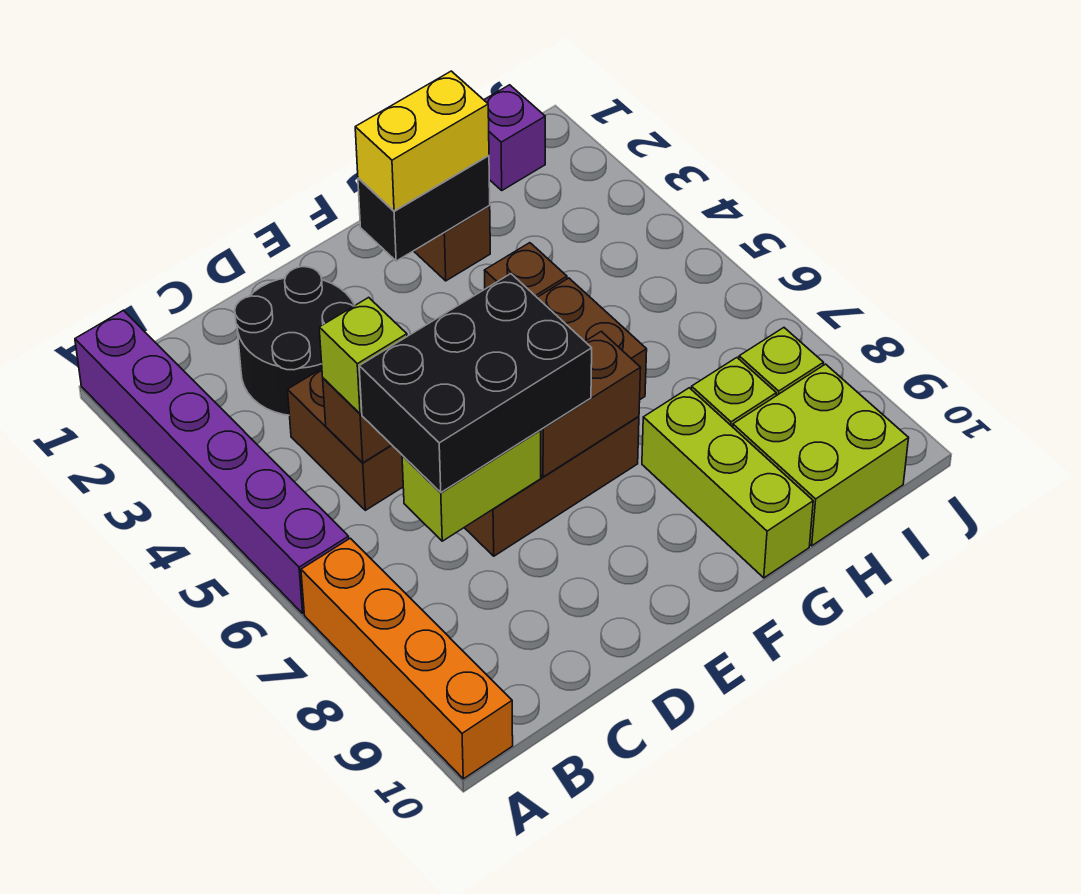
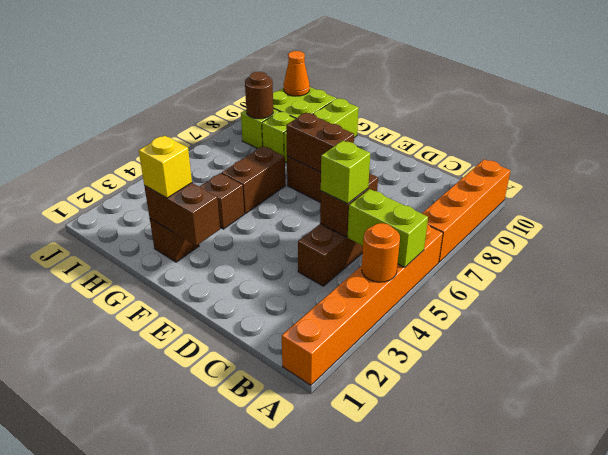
purple brick A1:A6 level 1 -> orange brick A1:A6 level 1
none -> orange round brick A4 level 2
black round brick C2:D3 level 1 -> none
black brick C6:E7 level 3 -> none
lime brick C7:D7 level 2 -> lime brick A5:B5 level 2
black brick F2:G2 level 2 -> brown brick F2:G2 level 2
yellow brick F2:G2 level 3 -> yellow brick G2 level 3
purple brick I1 level 1 -> none
none -> brown round brick I8 level 2
none -> orange cone I10 level 2

